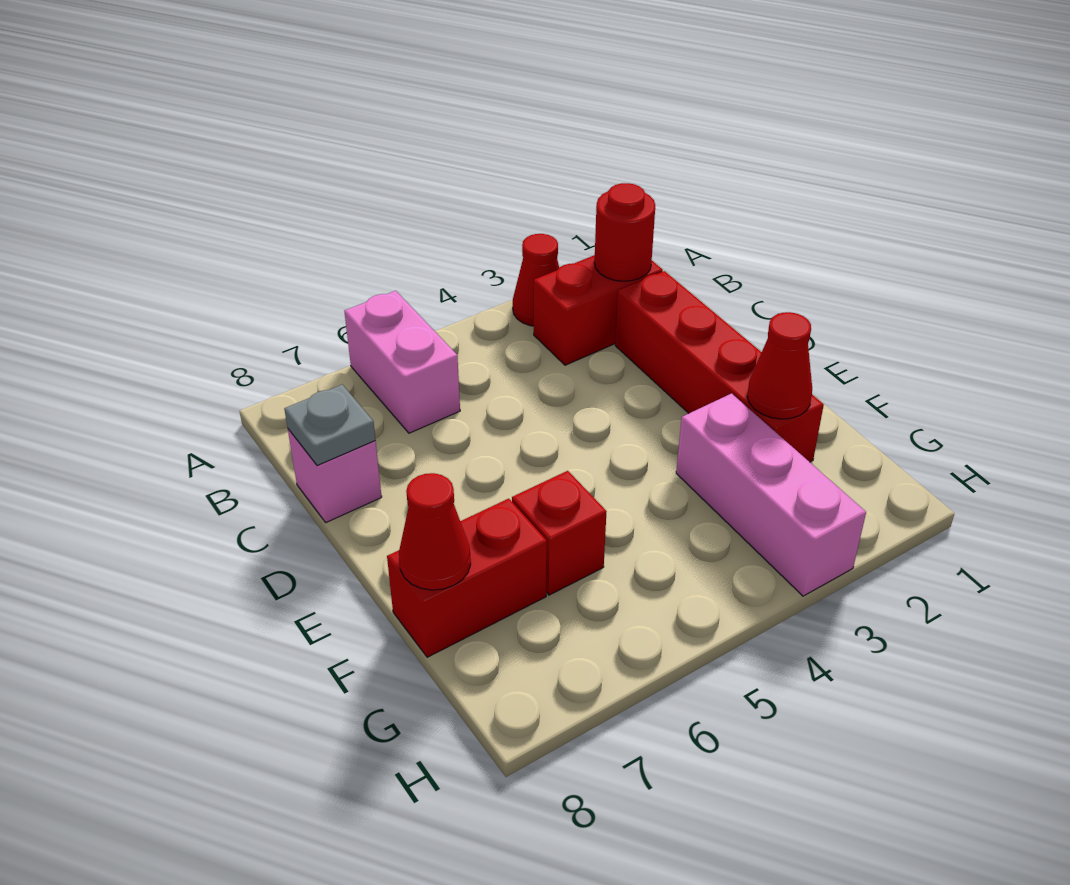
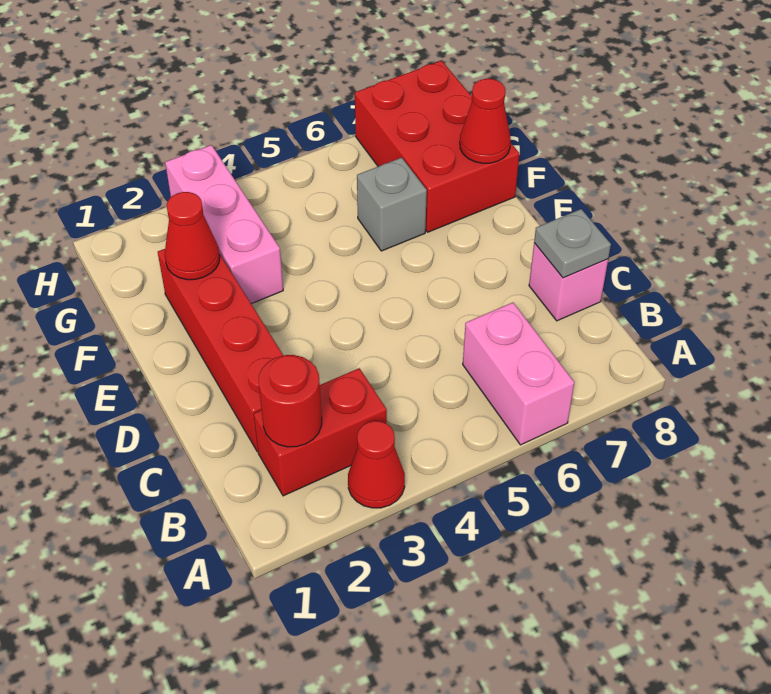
red brick F6 level 1 -> grey brick F6 level 1
red brick F7:F8 level 1 -> red brick F7:H8 level 1

